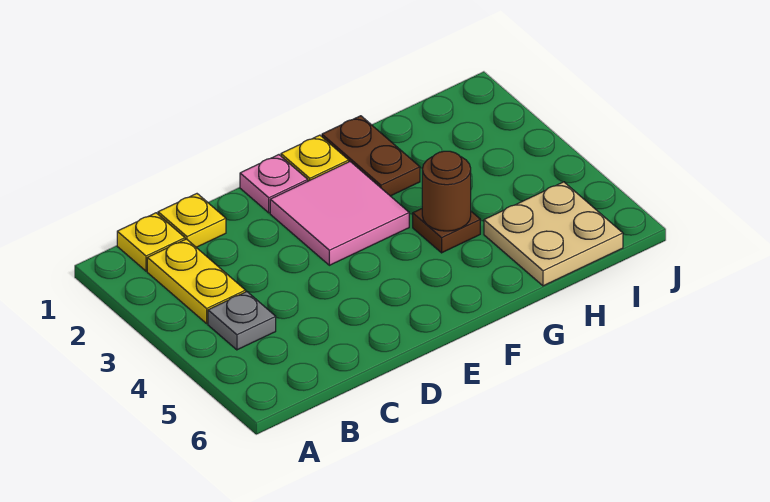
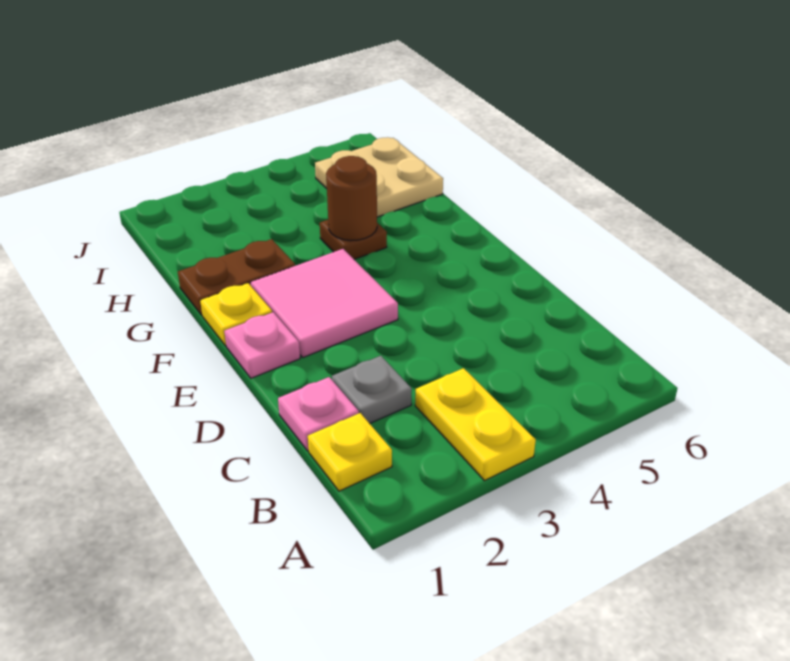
yellow plate B2:B3 level 1 -> yellow plate A3:B3 level 1
grey plate B4 level 1 -> grey plate C2 level 1
yellow plate C1 level 1 -> pink plate C1 level 1

